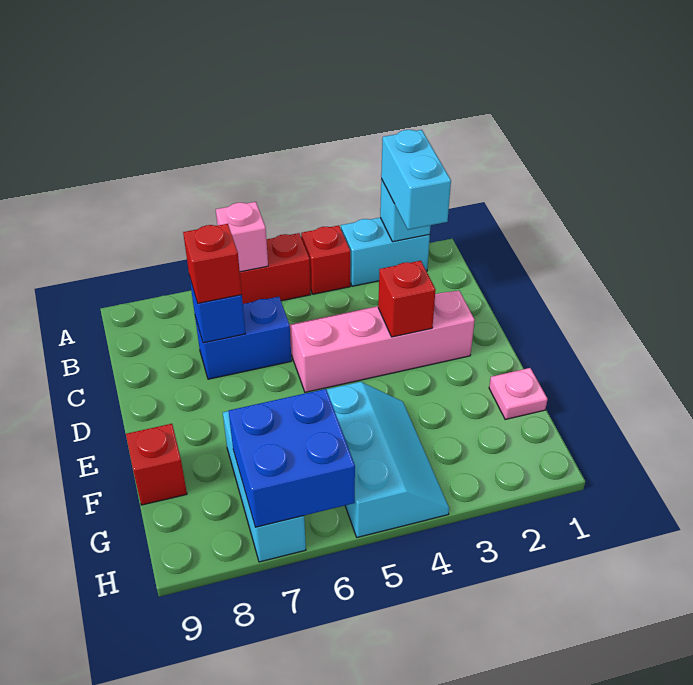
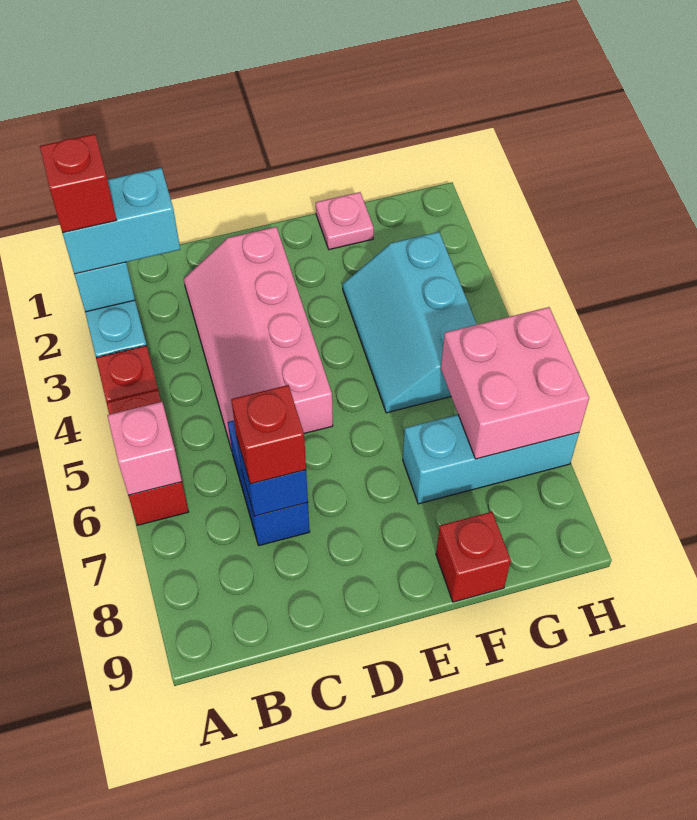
red brick D3 level 2 -> red brick A2 level 4
cyan slope F4:H5 level 1 top 5 -> cyan slope F3:G5 level 1 top G
blue brick G6:H7 level 2 -> pink brick G6:H7 level 2

